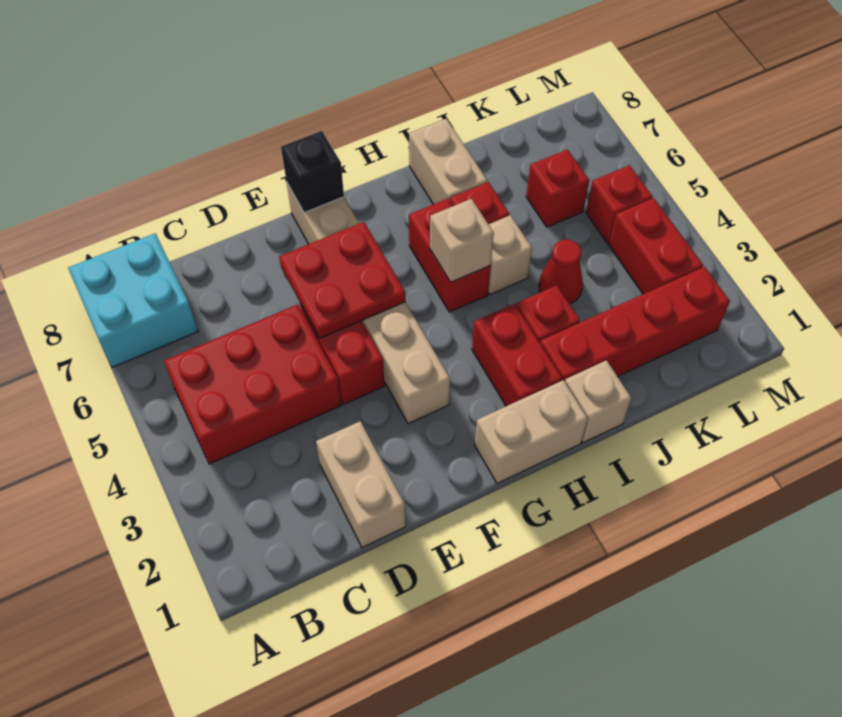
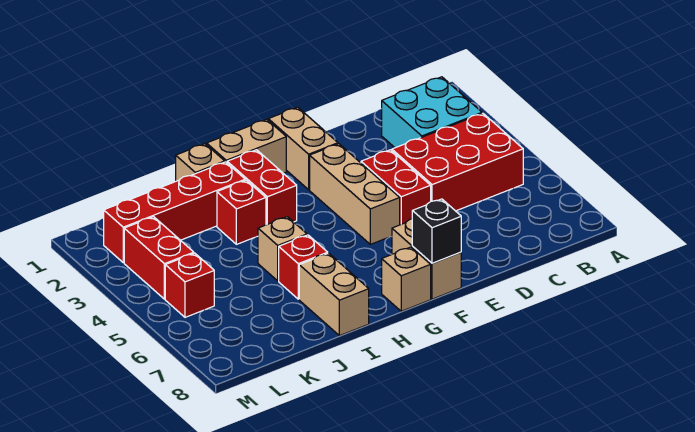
cyan brick A7:B8 level 1 -> cyan brick B2:C3 level 1
tan brick D1:D2 level 1 -> tan brick F1:F2 level 1
red plate E5:F6 level 2 -> none
red brick H5:H6 level 1 -> none
tan brick H5 level 2 -> tan brick G8 level 1
red cone J4 level 1 -> none
red brick K6 level 1 -> none

